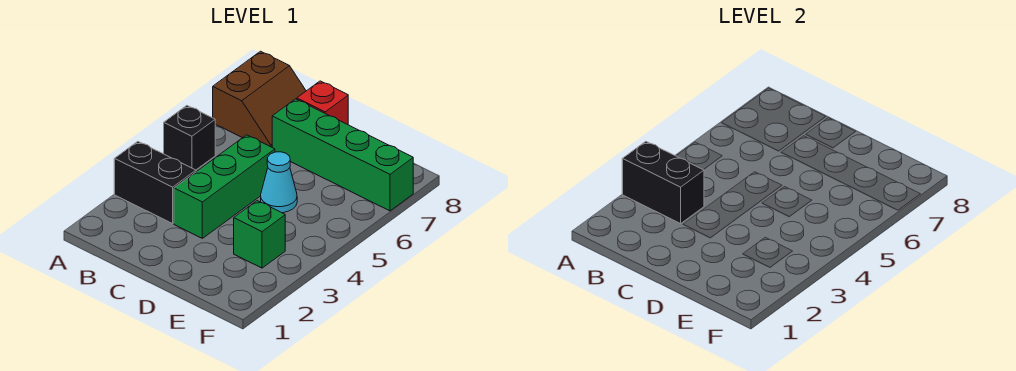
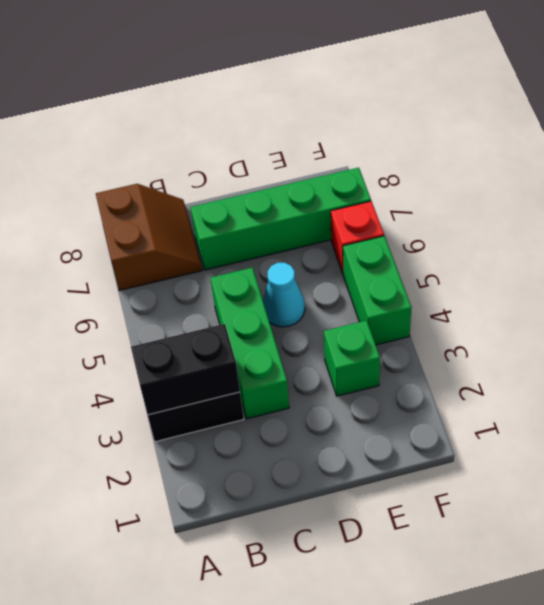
black brick A5 level 1 -> none
red brick C8 level 1 -> red brick F6 level 1
none -> green brick F4:F5 level 1

